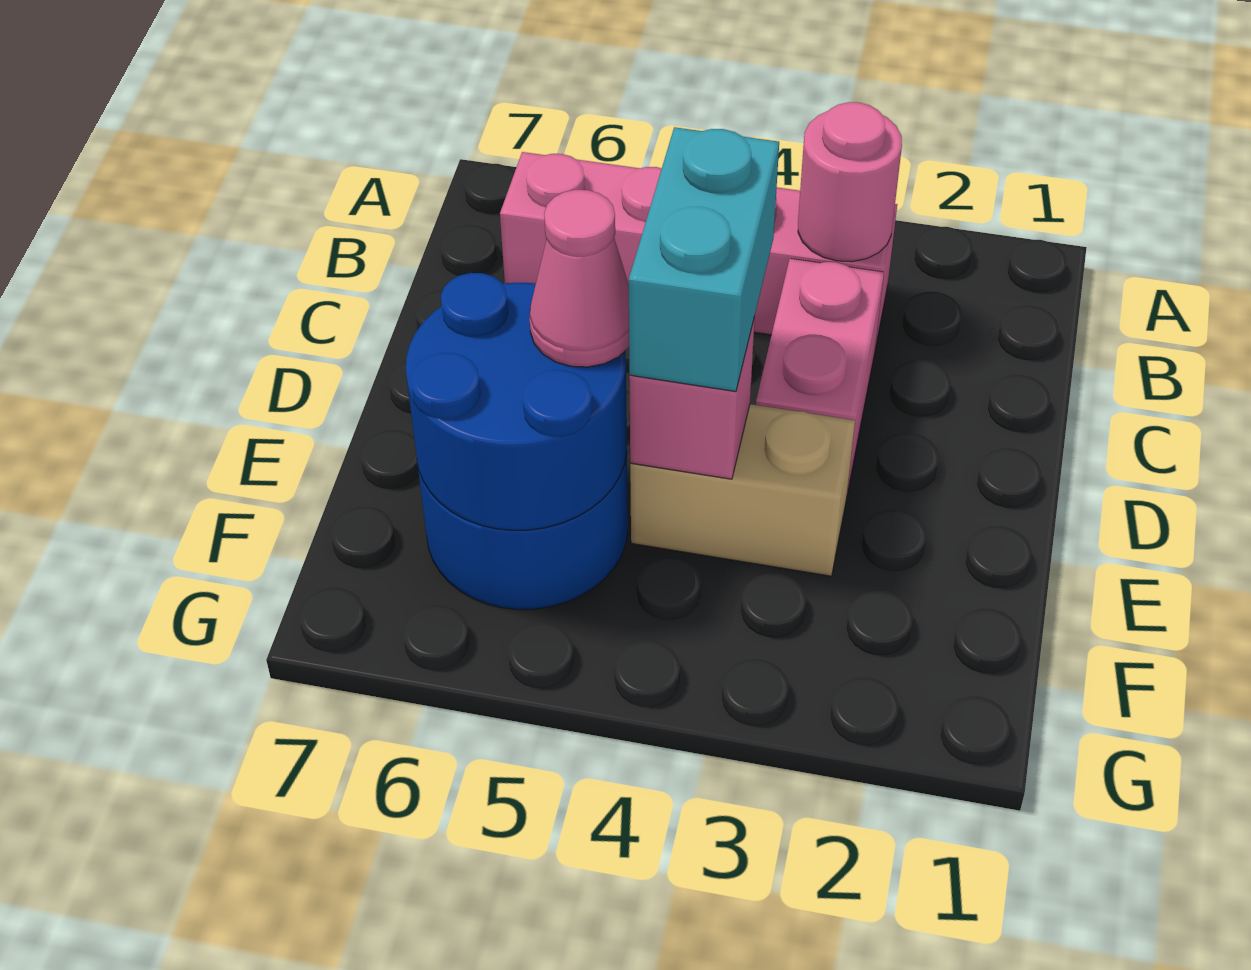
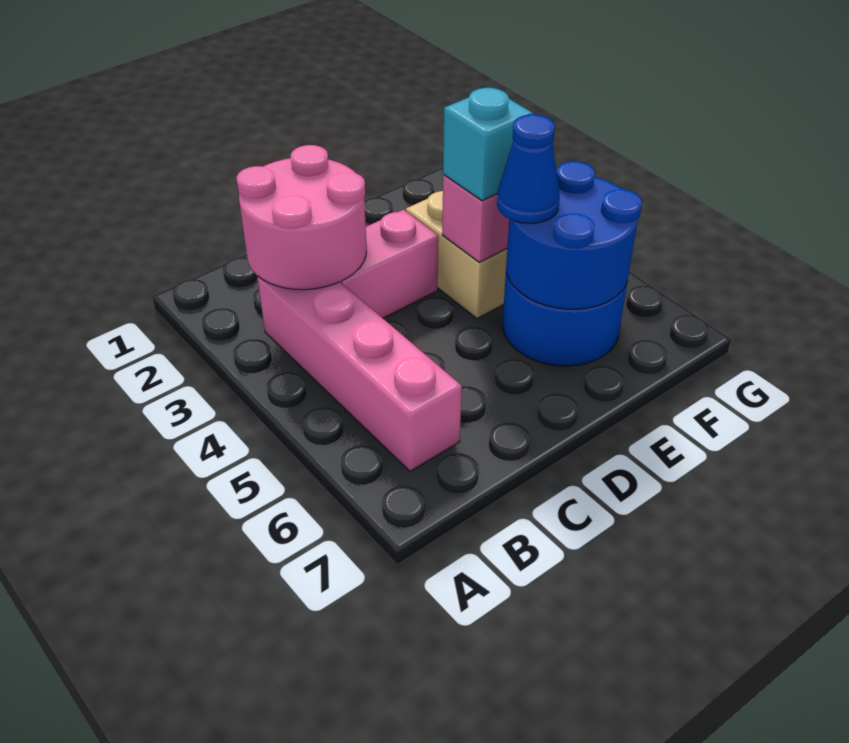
pink round brick B3 level 2 -> pink round brick B2:C3 level 2
cyan brick D4:E4 level 3 -> cyan brick E4 level 3
pink cone E5 level 3 -> blue cone E5 level 3

